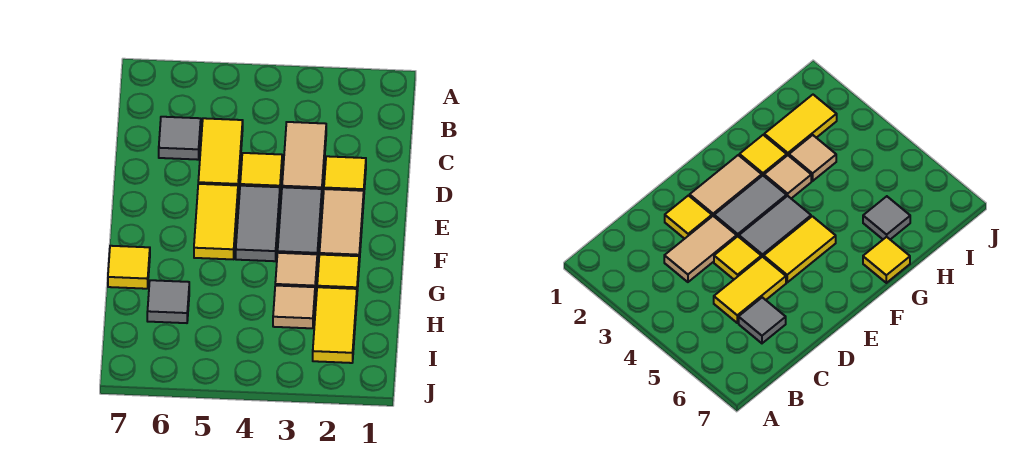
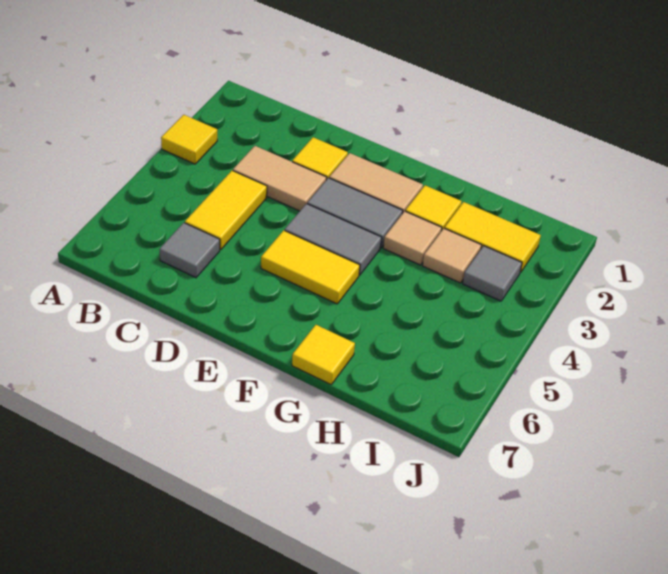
yellow tile C5:D5 level 1 -> yellow tile C4:C5 level 1
yellow tile D4 level 1 -> yellow tile A3 level 1
grey tile H6 level 1 -> grey tile I3 level 1

